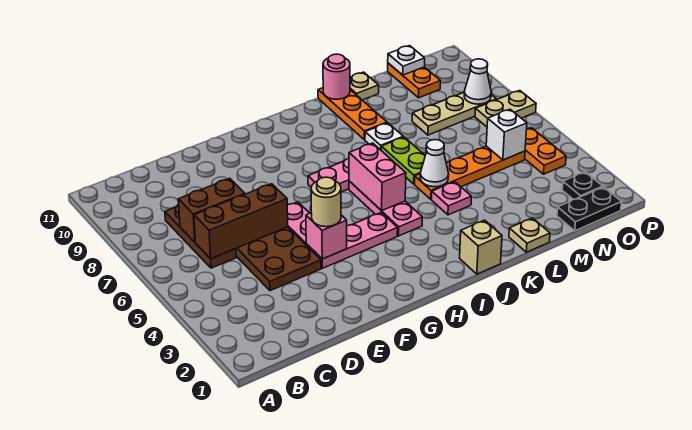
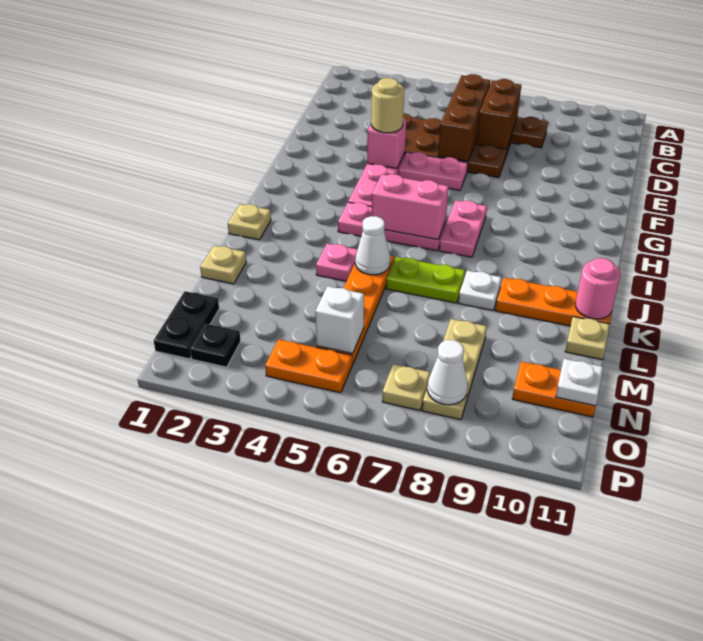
tan brick J1 level 1 -> tan plate J1 level 1
tan plate O7:P7 level 1 -> tan plate O7 level 1

